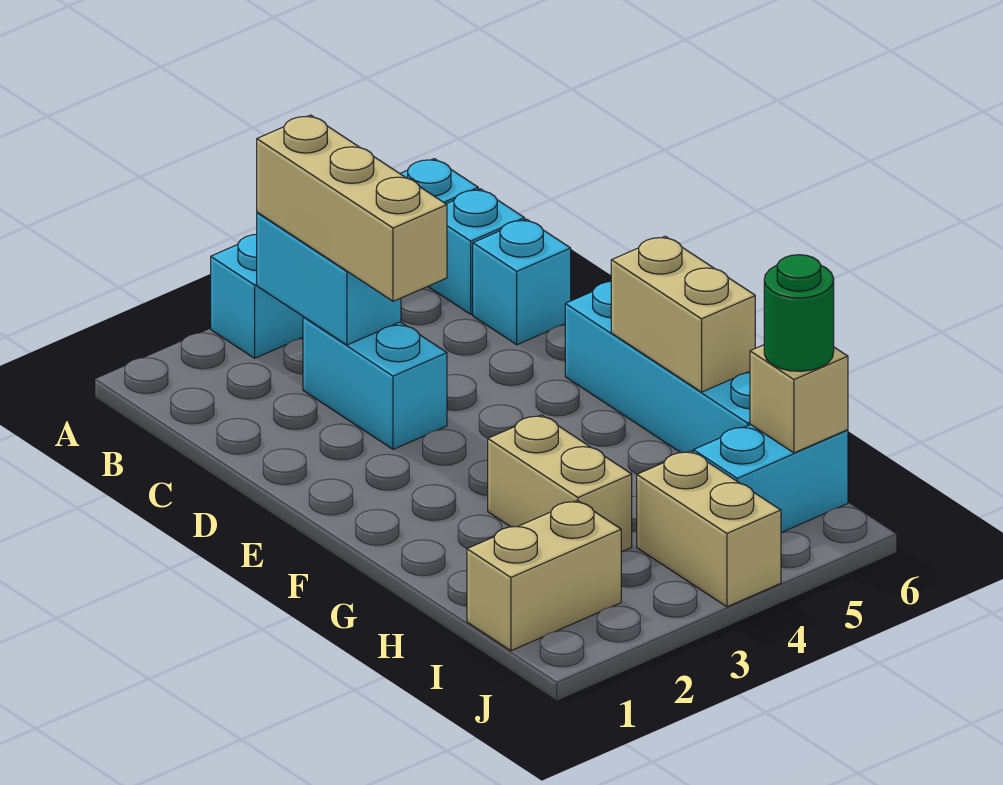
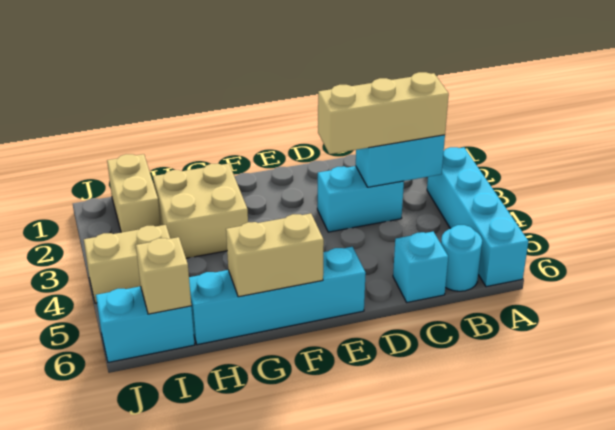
cyan brick B6 level 1 -> cyan round brick B6 level 1
tan brick G3:H3 level 1 -> tan brick G2:H3 level 1
cyan brick I5:I6 level 1 -> cyan brick I6:J6 level 1
green round brick I6 level 3 -> none

